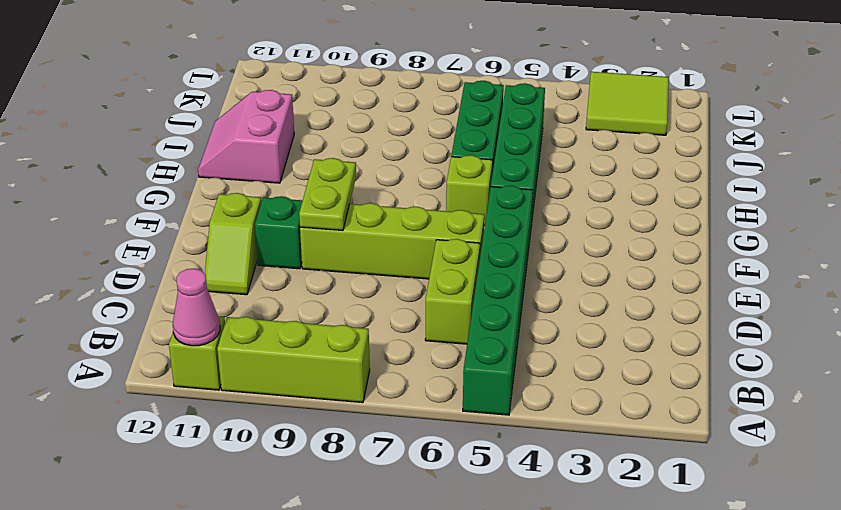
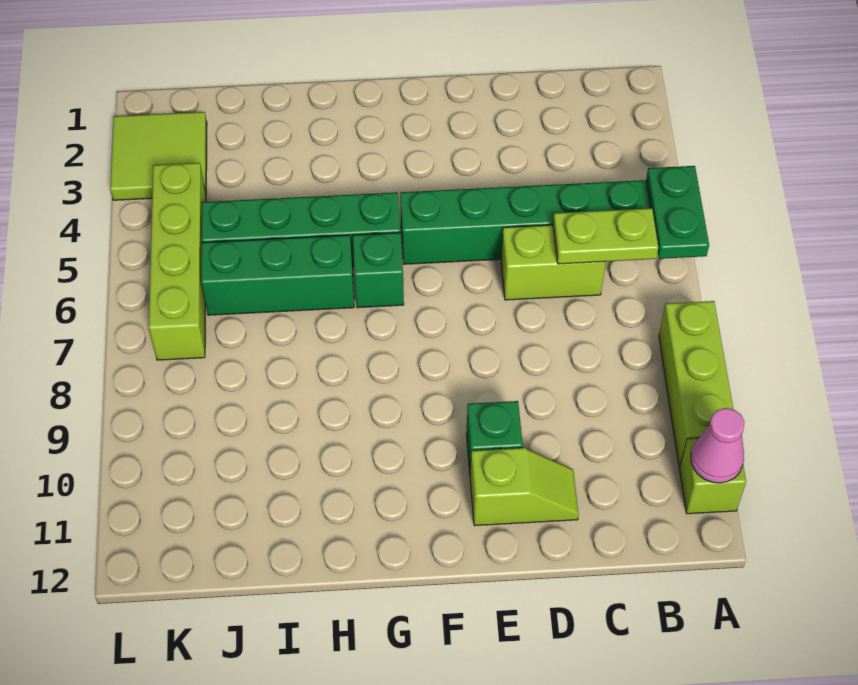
none -> green plate A5:A6 level 2
lime brick E6:E9 level 1 -> lime brick K4:K7 level 1
lime plate E9:F9 level 2 -> lime plate B6:C6 level 2
lime brick G6 level 1 -> green brick G6 level 1
pink slope H11:I12 level 1 top 11 -> none

